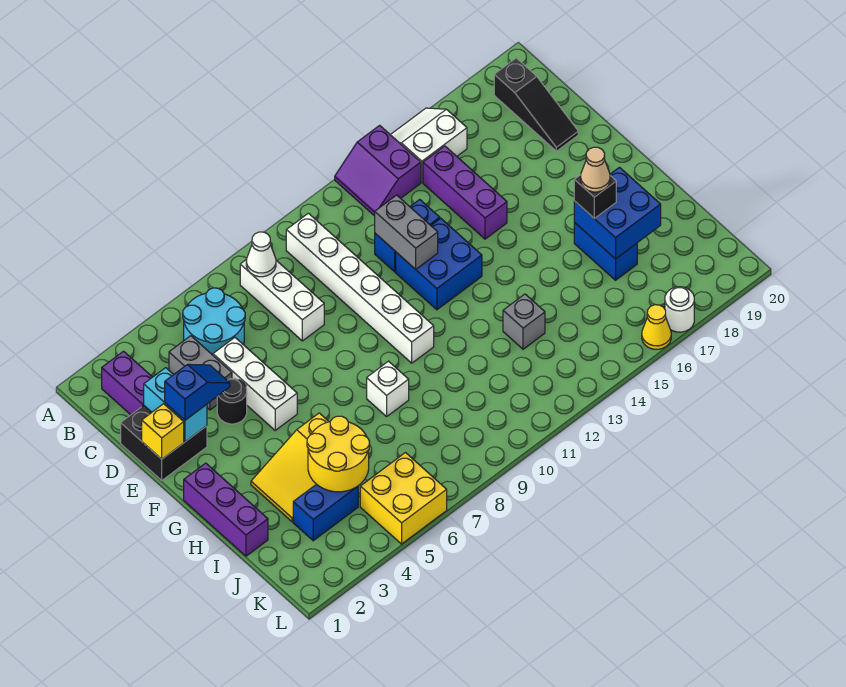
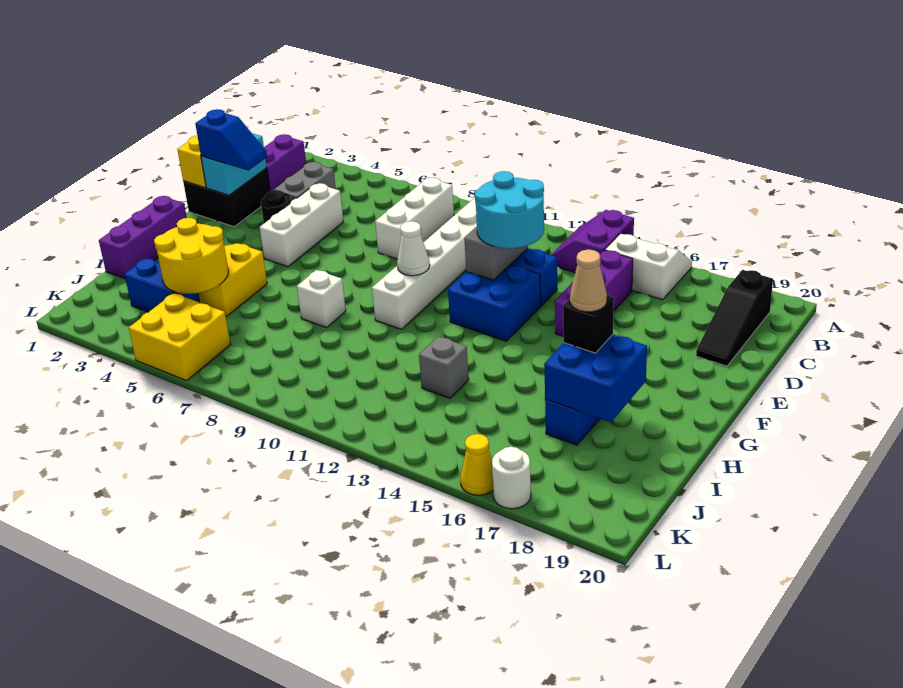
cyan round brick B5:C6 level 1 -> cyan round brick D12:E13 level 3
white cone B8 level 2 -> white cone F10 level 2

